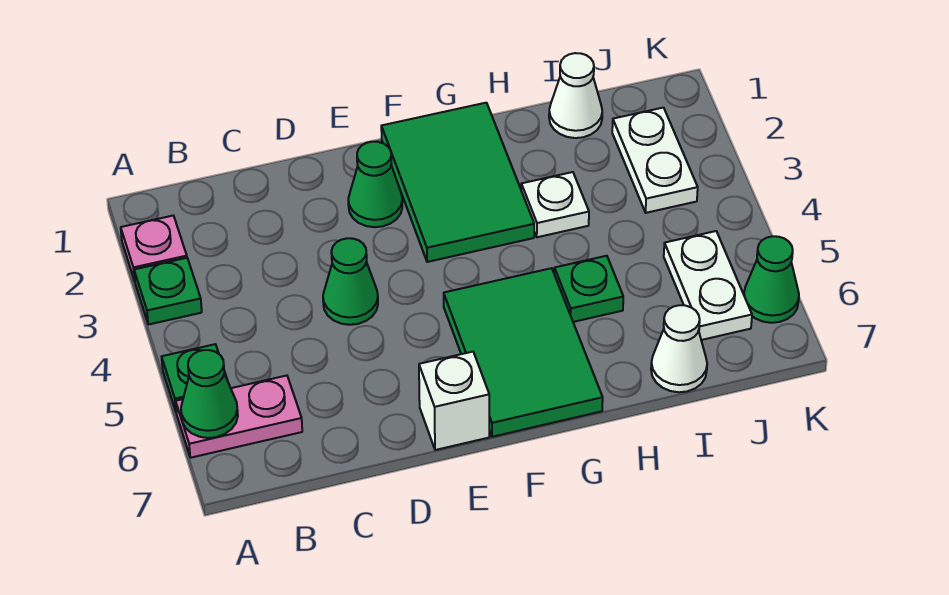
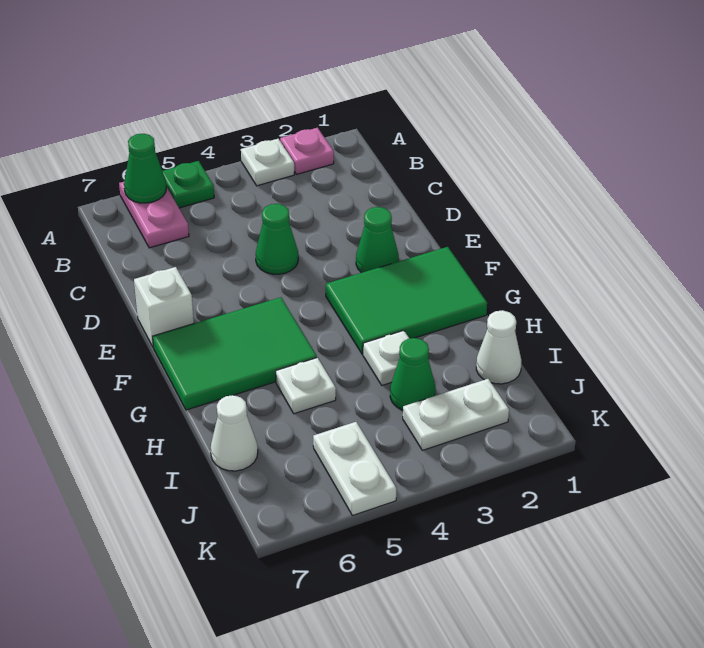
green plate A3 level 1 -> white plate A3 level 1
green plate H5 level 1 -> white plate H5 level 1
white plate J5:J6 level 1 -> white plate J5:K5 level 1
green cone K6 level 1 -> green cone I3 level 1

